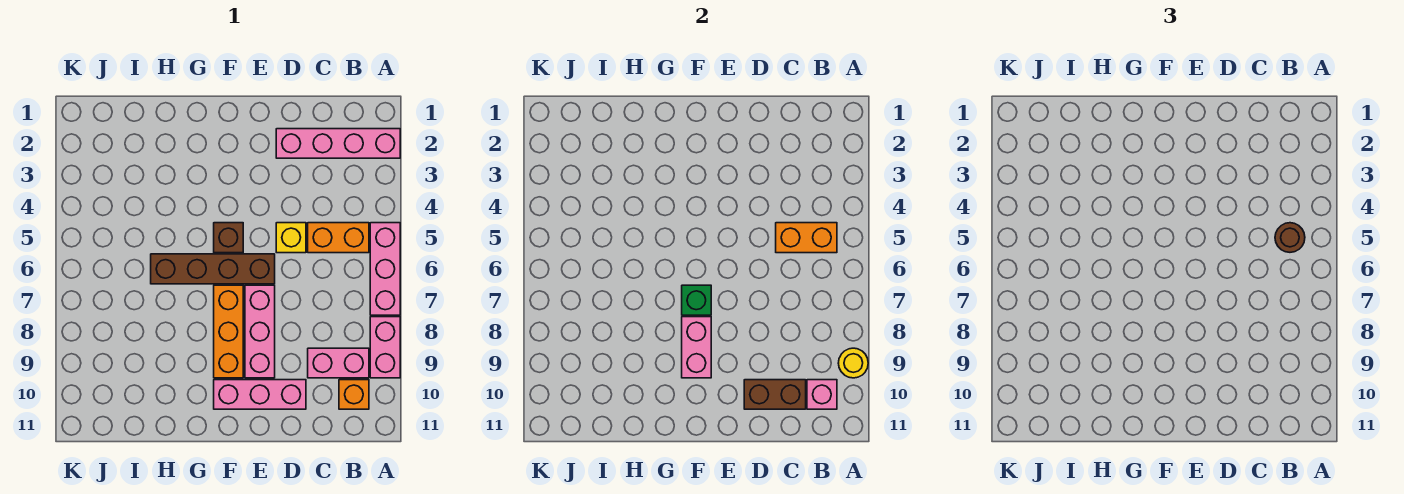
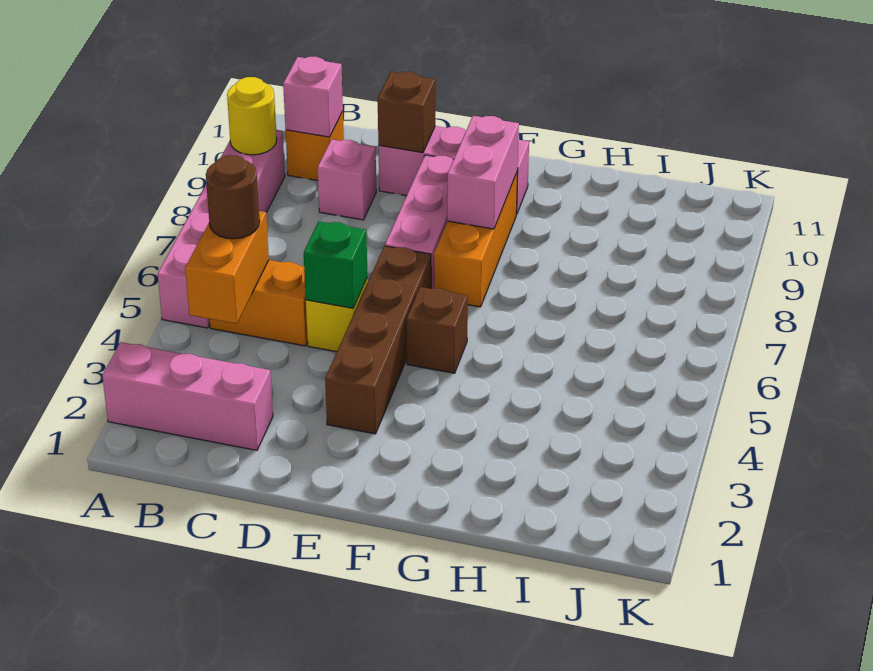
pink brick A2:D2 level 1 -> pink brick A2:C2 level 1
orange brick B5:C5 level 2 -> orange brick B4:B5 level 2
pink brick B9:C9 level 1 -> pink brick C9 level 1
brown brick C10:D10 level 2 -> brown brick D10 level 2
brown brick E6:H6 level 1 -> brown brick E3:E6 level 1
green brick F7 level 2 -> green brick D5 level 2

